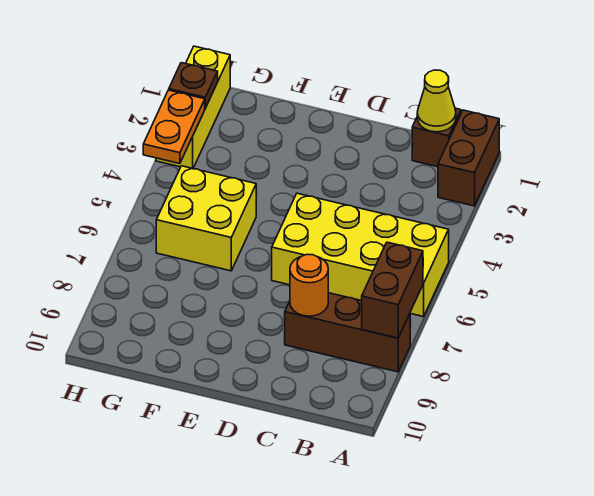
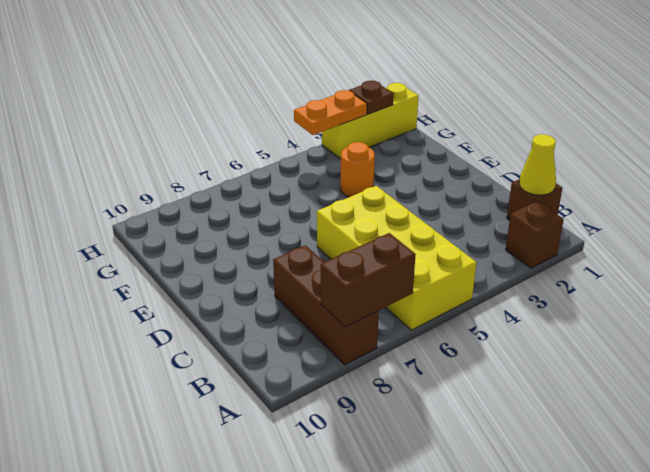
brown brick A1:A2 level 1 -> brown brick A2 level 1
orange round brick C8 level 2 -> orange round brick F4 level 1
yellow brick F5:G6 level 1 -> none

